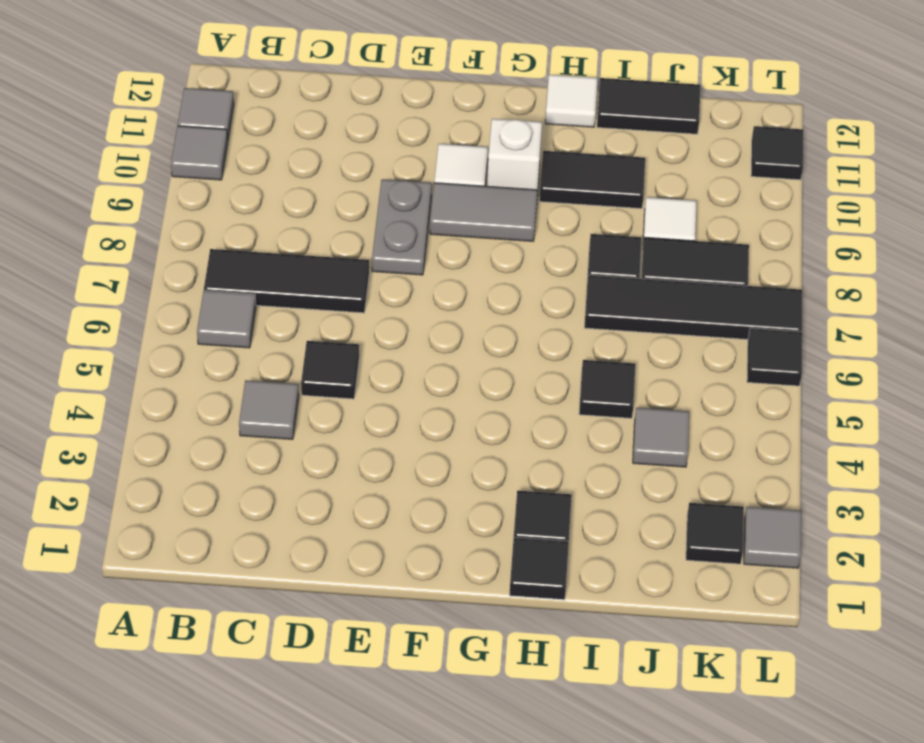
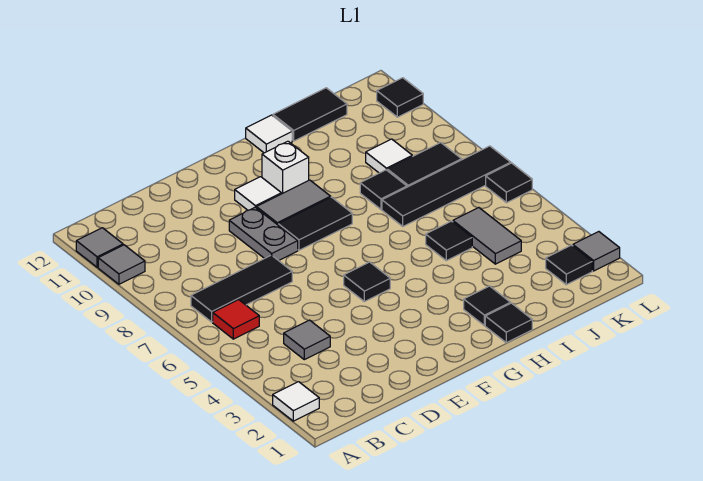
none -> white tile A2 level 1
grey tile B6 level 1 -> red tile B6 level 1
black tile D5 level 1 -> black tile F5 level 1
black tile H10:I10 level 1 -> black tile F8:G8 level 1
grey tile J4 level 1 -> grey tile J4:J5 level 1

